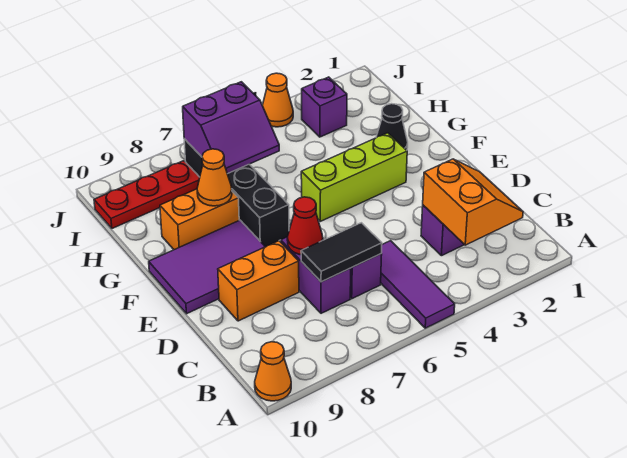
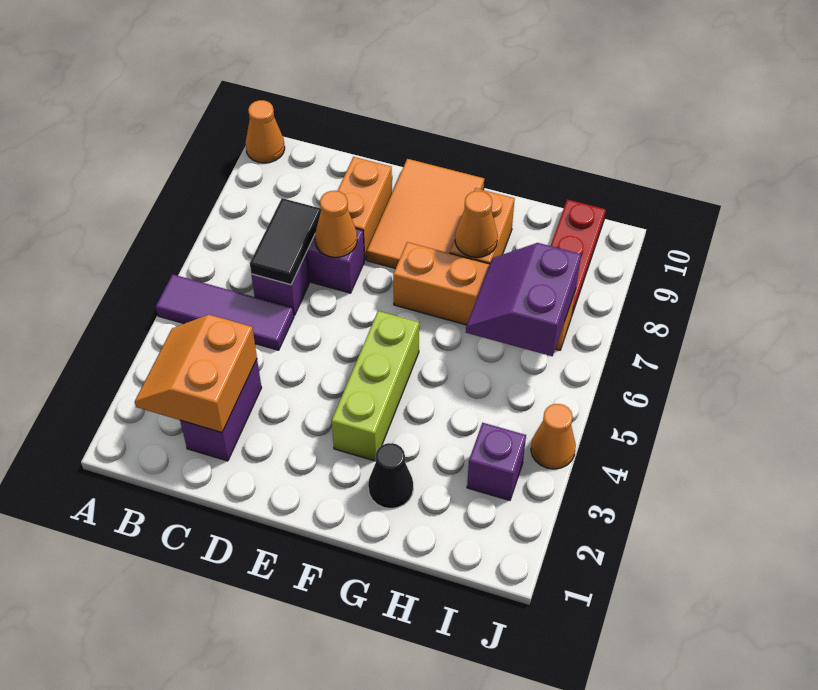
orange slope B2:C3 level 2 top 3 -> orange slope B2:C3 level 2 top C
red cone D7 level 2 -> orange cone D7 level 2
purple tile E8:F10 level 1 -> orange tile E8:F10 level 1
black brick F7:I7 level 1 -> orange brick F7:I7 level 1

